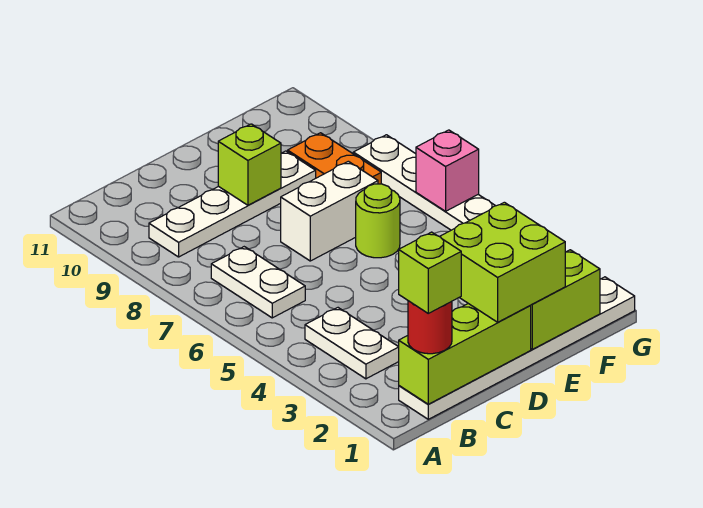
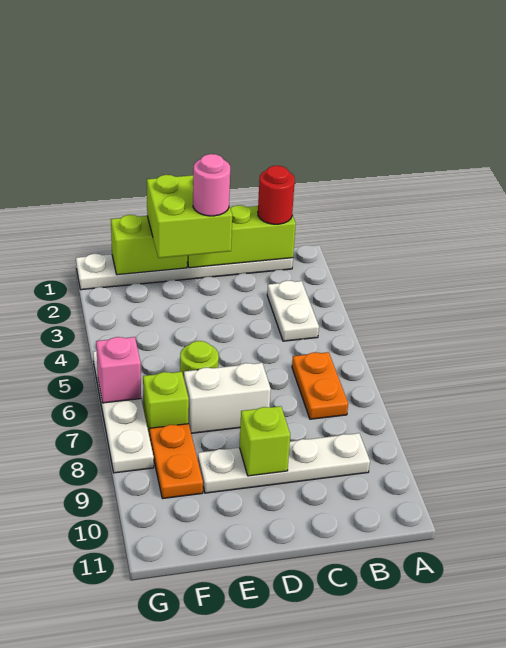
lime brick B1 level 4 -> lime brick F7 level 1
white plate B6:B7 level 1 -> orange plate B6:B7 level 1
none -> pink round brick D2 level 4

